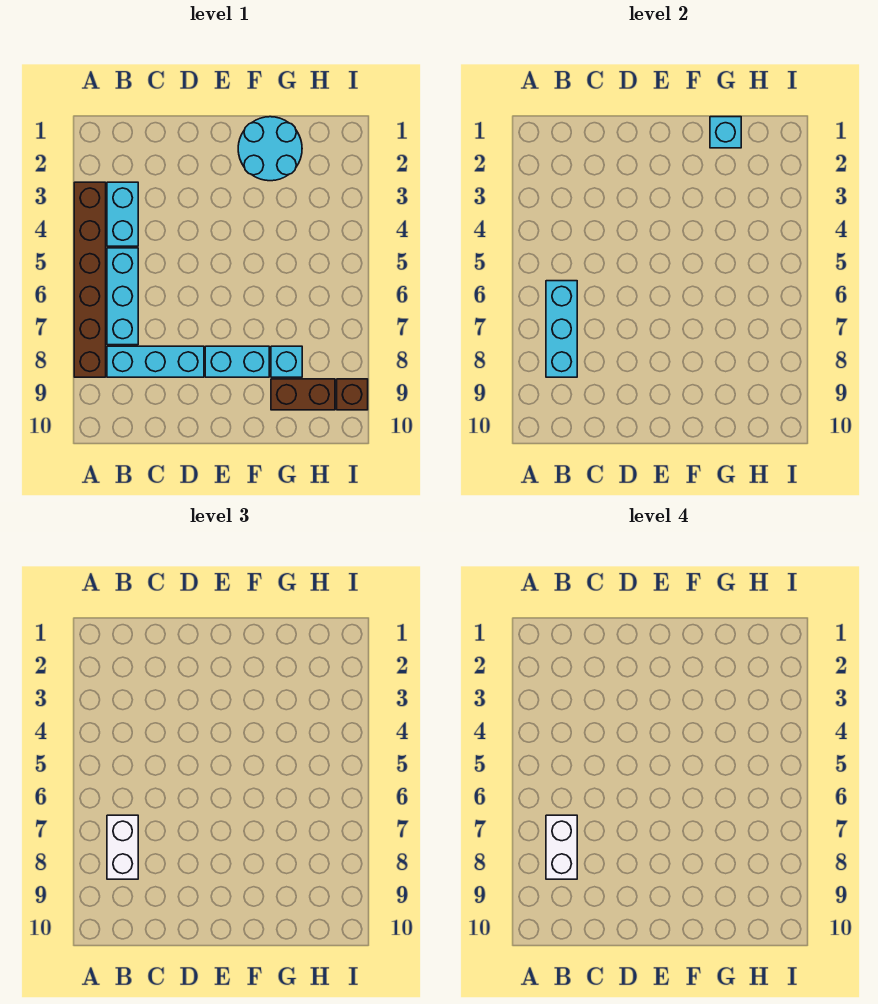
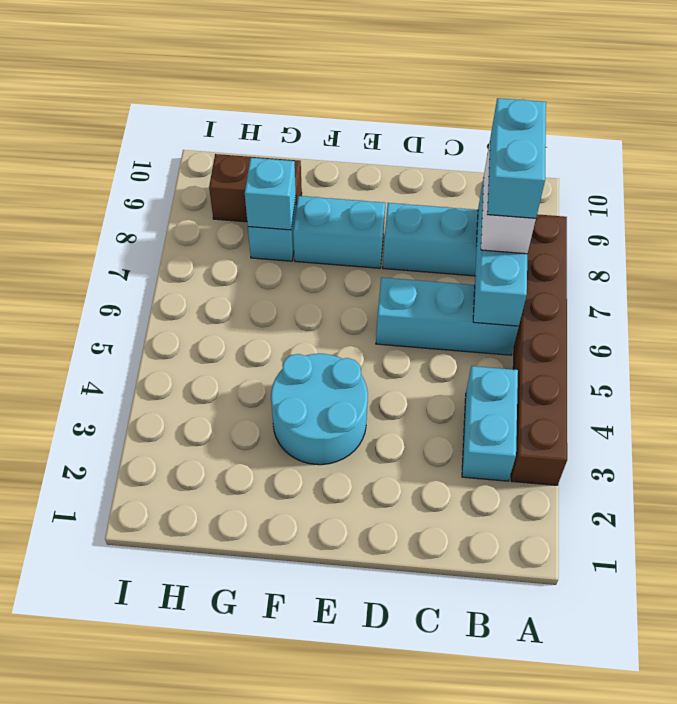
cyan brick B5:B7 level 1 -> cyan brick B6:D6 level 1
white brick B7:B8 level 4 -> cyan brick B7:B8 level 4
cyan round brick F1:G2 level 1 -> cyan round brick E3:F4 level 1
cyan brick G1 level 2 -> cyan brick G8 level 2
brown brick I9 level 1 -> none

